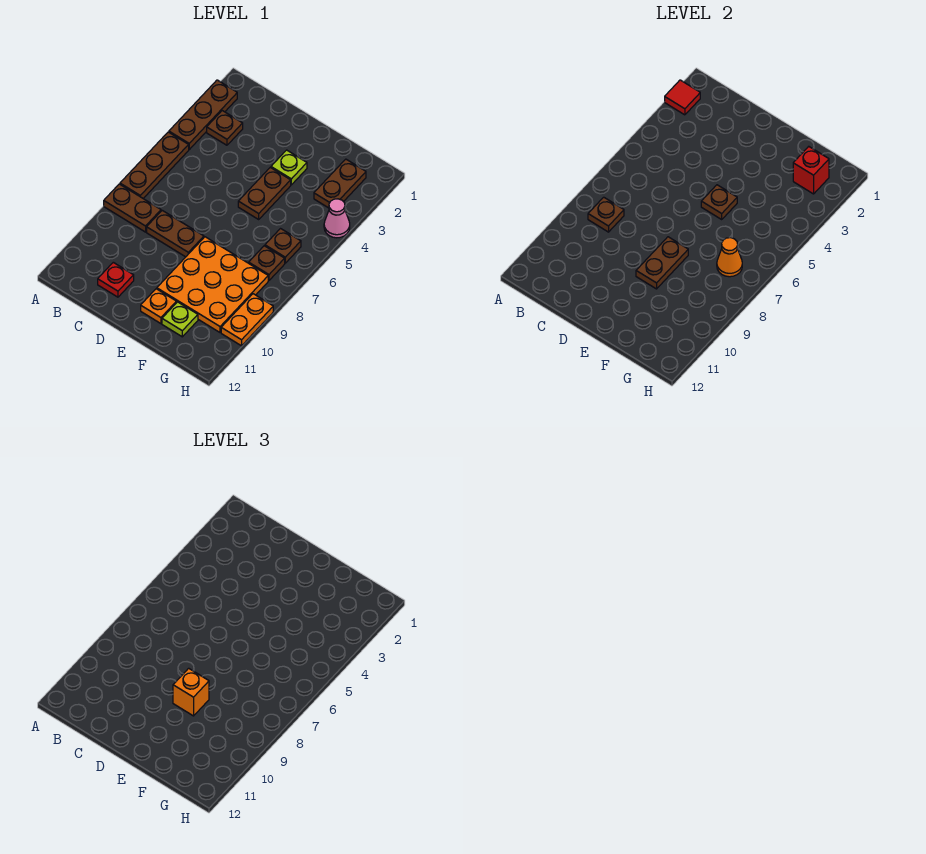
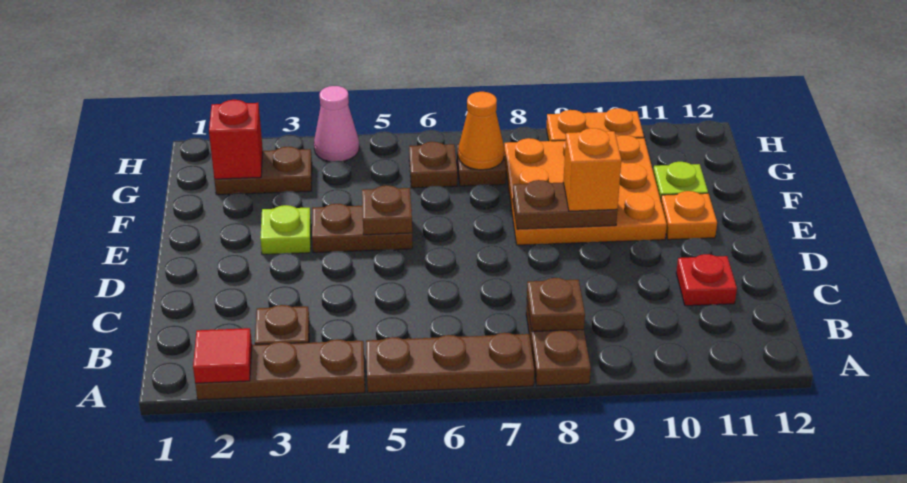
brown plate C8:D8 level 1 -> none

